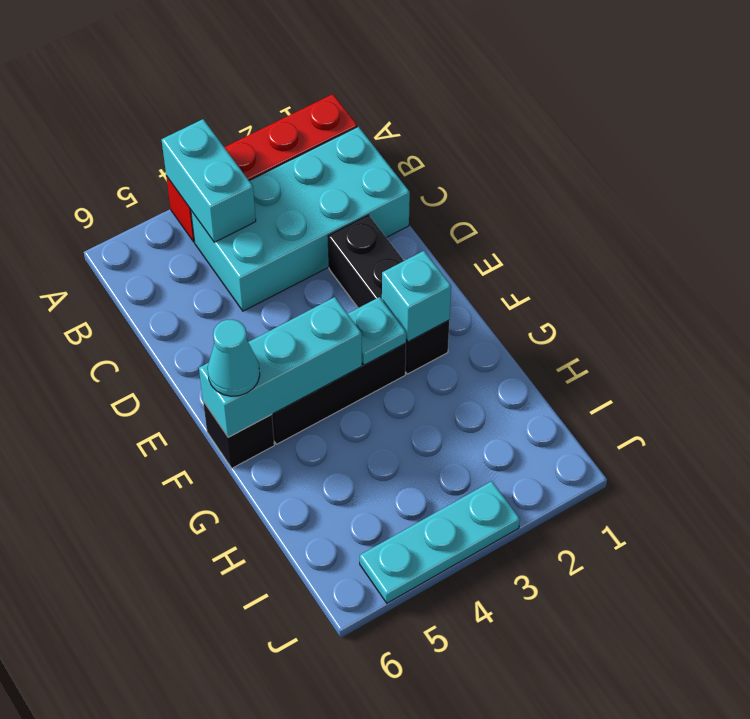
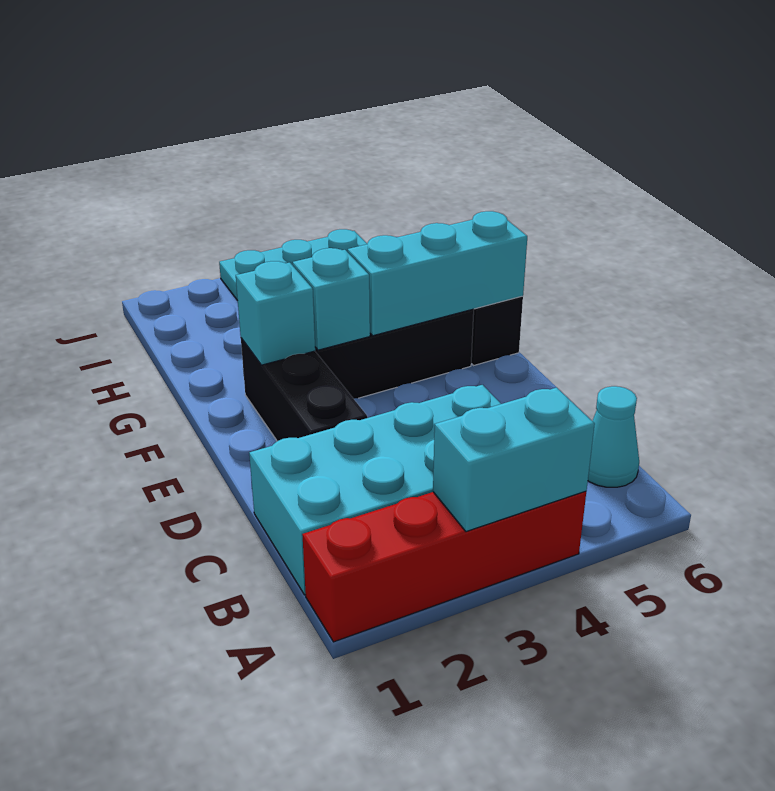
cyan brick A4:B4 level 2 -> cyan brick A3:A4 level 2
cyan plate F3 level 2 -> cyan brick F3 level 2
cyan cone F6 level 3 -> cyan cone B6 level 1

